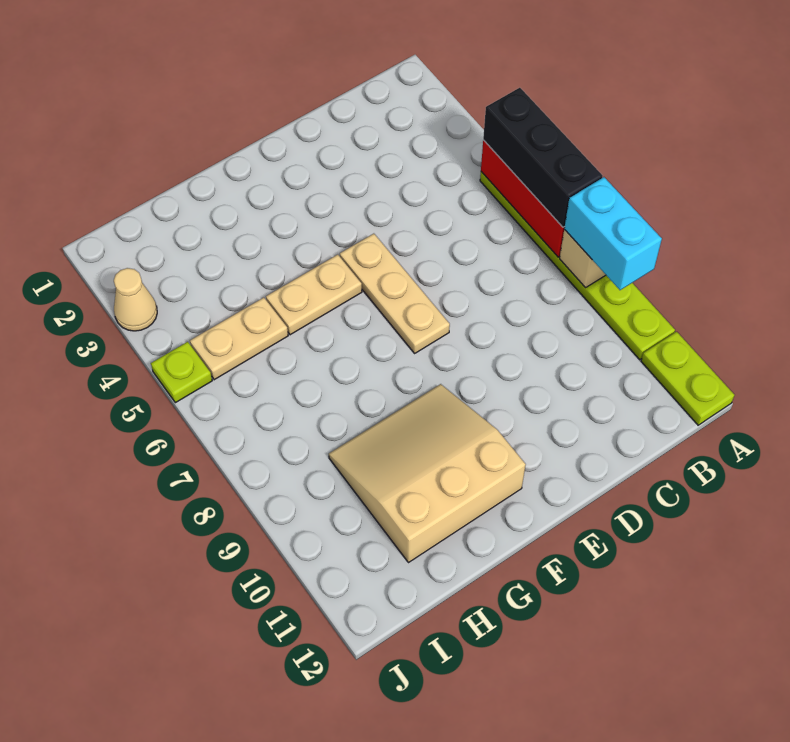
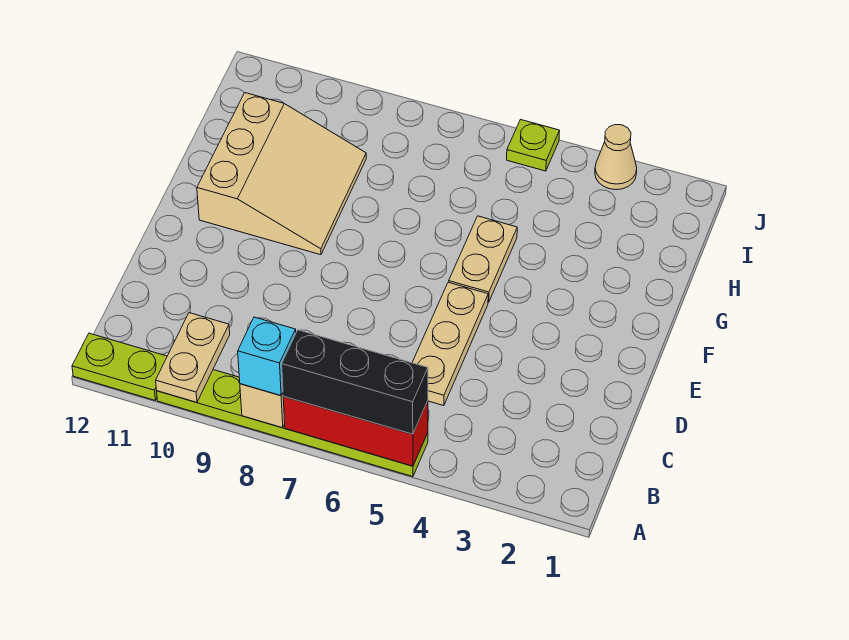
cyan brick A8:A9 level 3 -> cyan brick A8 level 3
tan plate E5:E7 level 1 -> tan plate C5:E5 level 1
tan plate H5:I5 level 1 -> tan plate A10:B10 level 2

